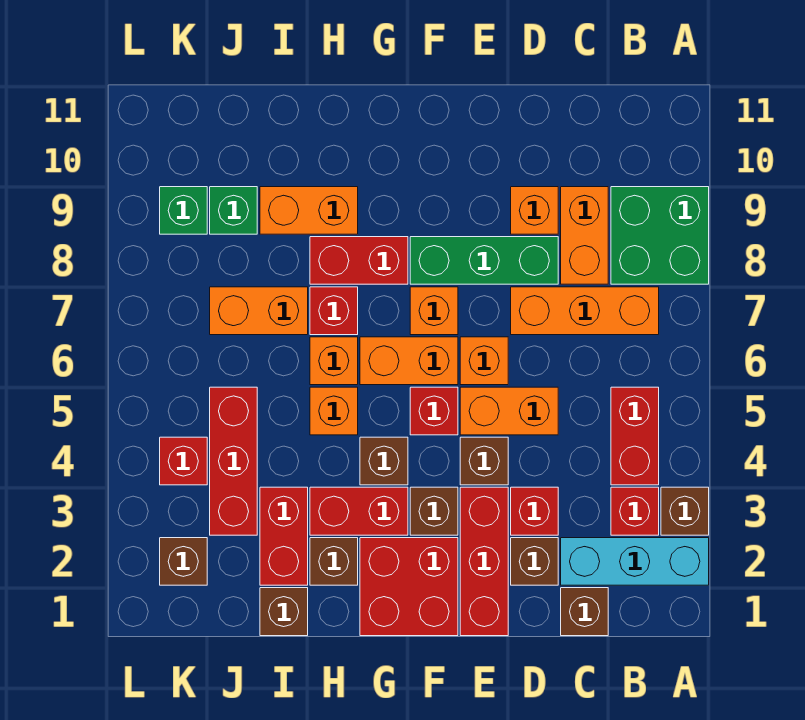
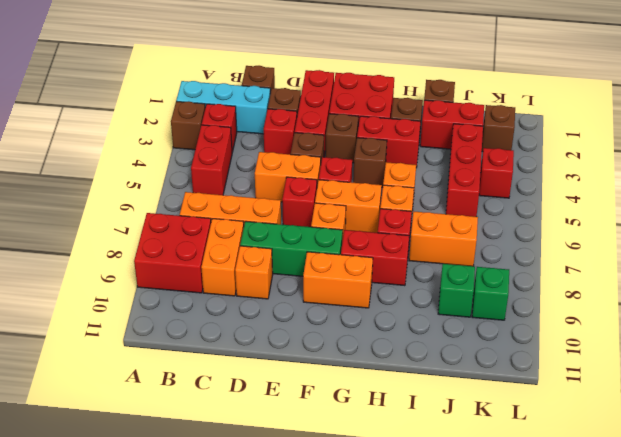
green brick A8:B9 level 1 -> red brick A8:B9 level 1
orange brick E6 level 1 -> red brick E6 level 1
orange brick H9:I9 level 1 -> orange brick F9:G9 level 1
red brick I2:I3 level 1 -> red brick I2:J2 level 1

